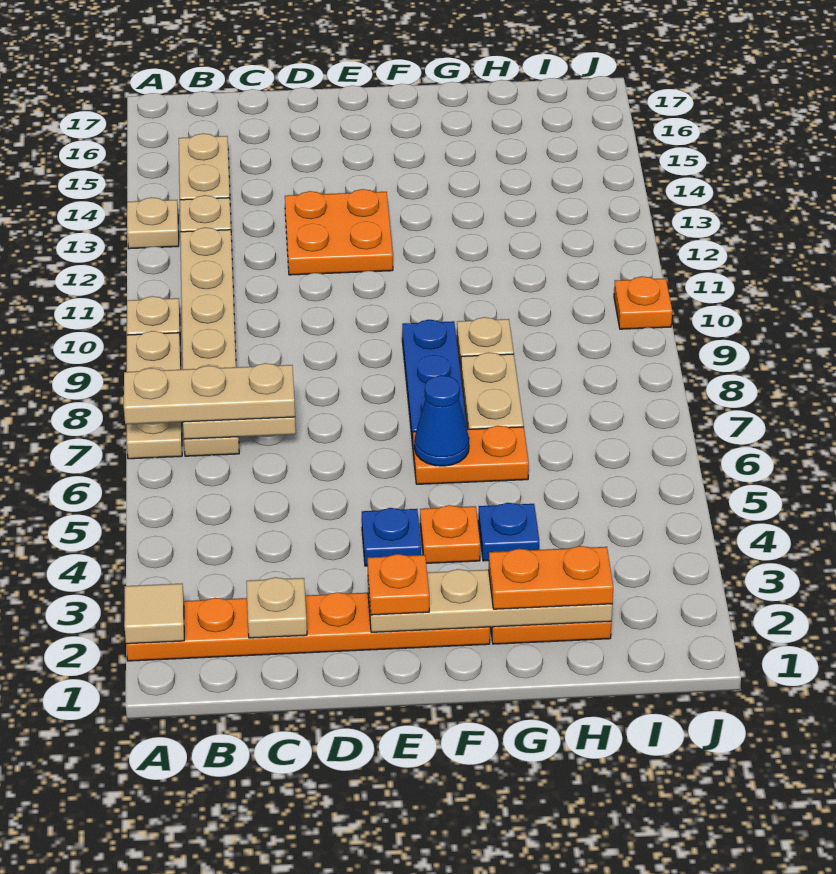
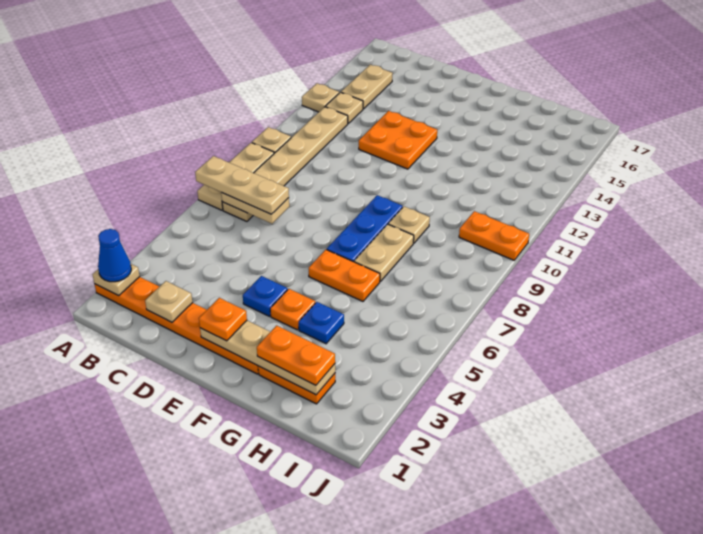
tan tile A2 level 2 -> tan plate A2 level 2
blue cone F6 level 2 -> blue cone A2 level 3
orange plate J10 level 1 -> orange plate I10:J10 level 1

